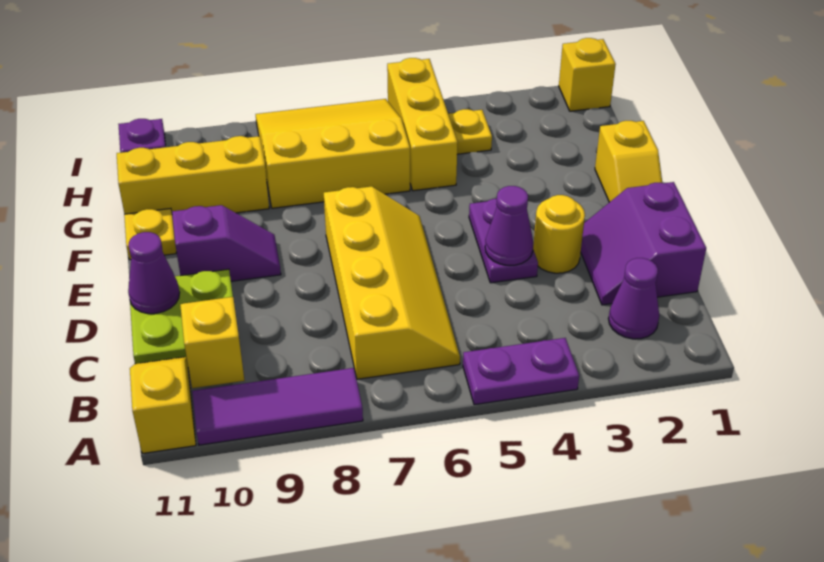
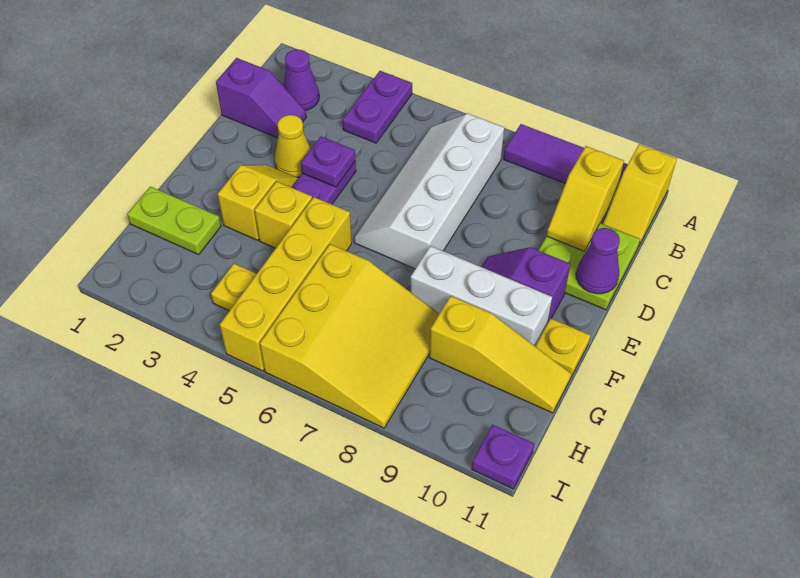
purple plate A4:A5 level 1 -> purple plate A4:B4 level 1
yellow slope B6:E7 level 1 top 7 -> white slope B6:E7 level 1 top 7
purple slope C1:D2 level 1 top 1 -> purple slope C1:C2 level 1 top 1
yellow round brick D3 level 1 -> yellow cone D3 level 1
purple cone D4 level 2 -> purple plate D4 level 2
yellow slope E1:F1 level 1 top F -> yellow slope E3:F3 level 1 top F
none -> white brick F8:F10 level 1
none -> lime plate G1:G2 level 1
yellow brick G5:I5 level 1 -> yellow brick F5:I5 level 1
yellow slope G6:I8 level 1 top G -> yellow slope G6:I8 level 1 top 6
yellow brick G9:G11 level 1 -> yellow slope G9:G11 level 1 top 9
yellow brick I1 level 1 -> yellow brick F4 level 1

